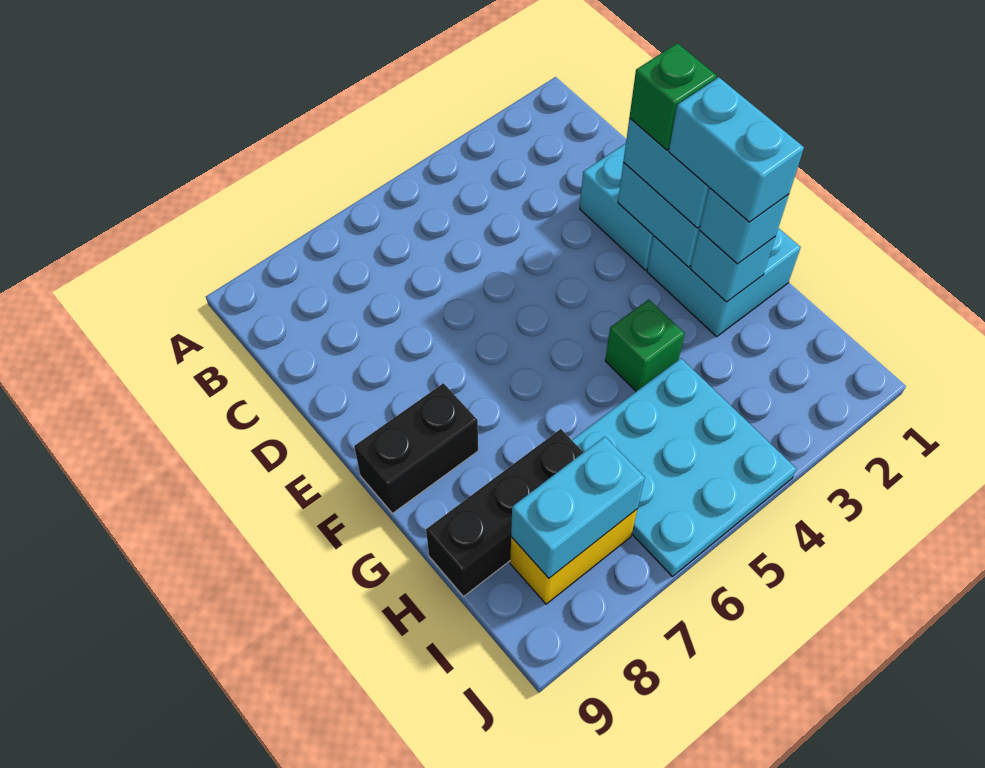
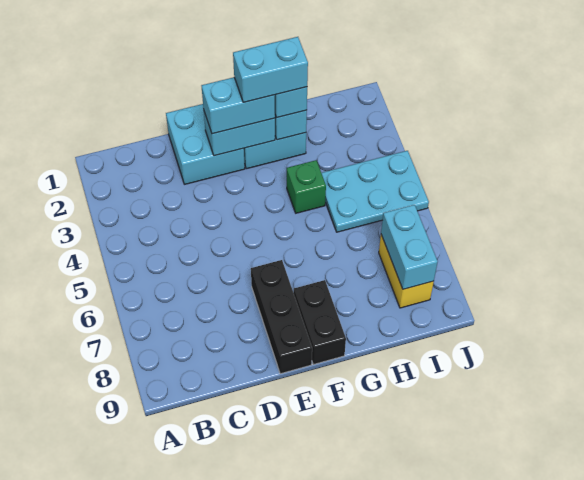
green brick E2 level 4 -> none
cyan plate H4:J6 level 1 -> cyan plate H4:J5 level 1
black brick H7:H9 level 1 -> black brick E7:E9 level 1

